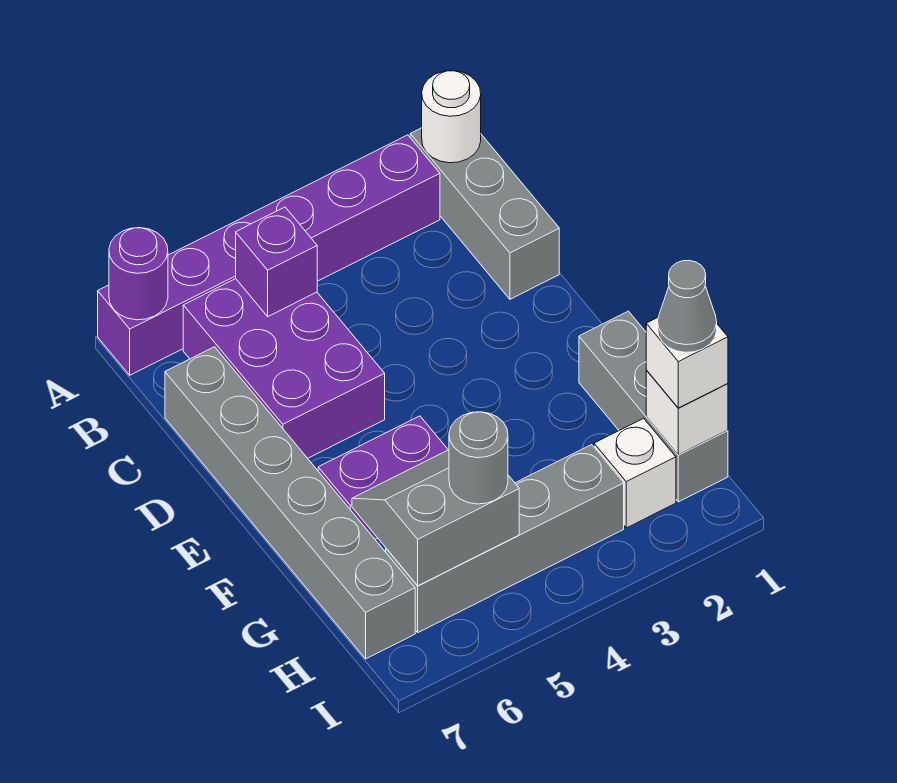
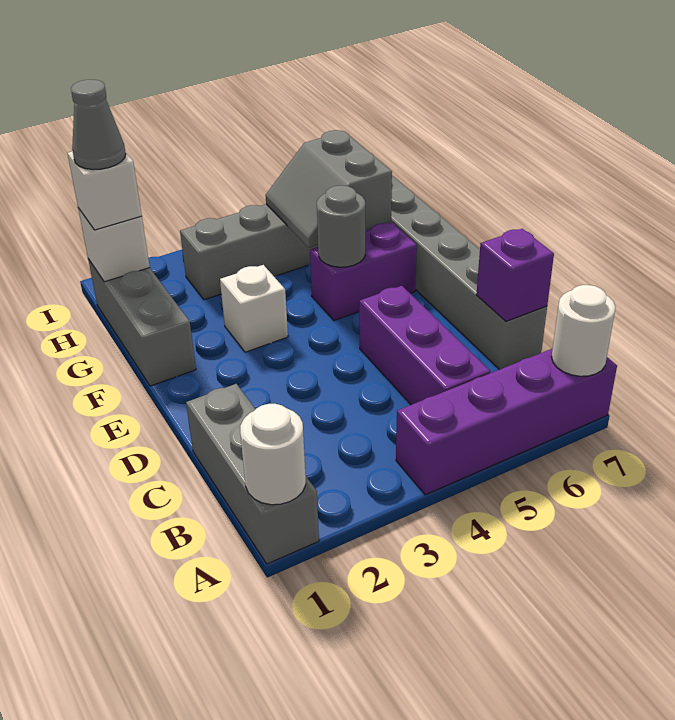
purple brick A2:A7 level 1 -> purple brick A4:A7 level 1
purple round brick A7 level 2 -> white round brick A7 level 2
purple brick B5:D6 level 1 -> purple brick B5:D5 level 1
purple brick B5 level 2 -> purple brick C7 level 2
grey slope G5:H6 level 2 top H -> grey slope G5:H6 level 2 top 6
white brick H2 level 1 -> white brick F3 level 1
grey round brick H5 level 3 -> grey round brick F5 level 2

